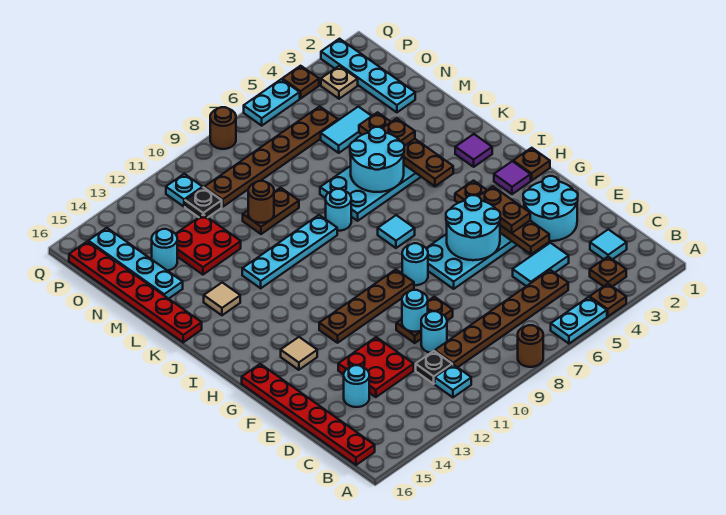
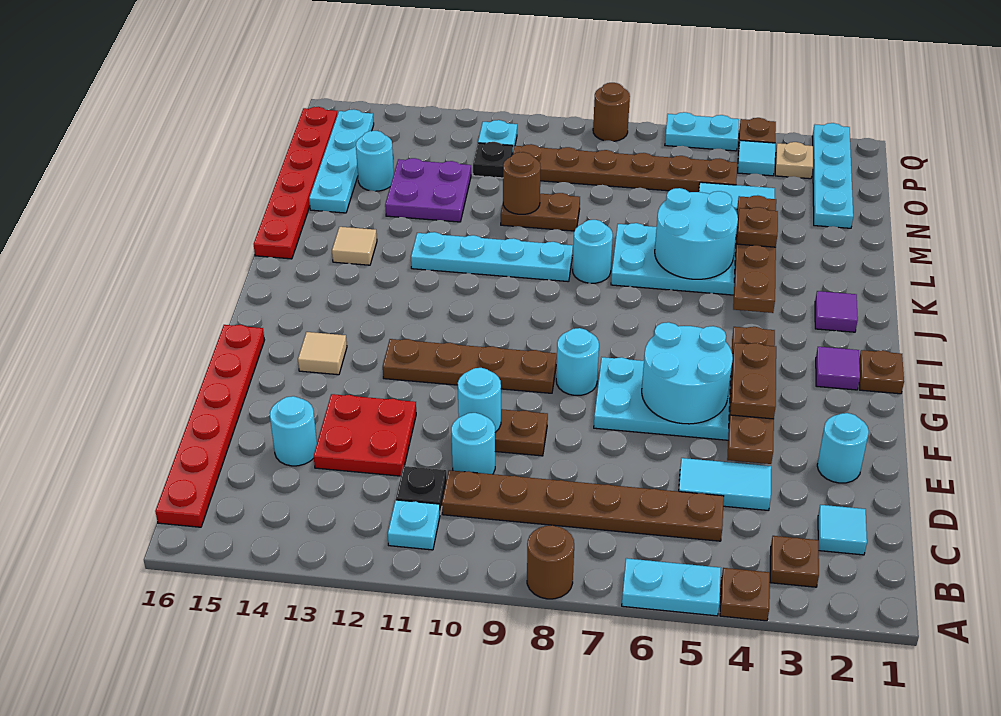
cyan round brick E2:F3 level 1 -> cyan round brick E2 level 1
cyan tile I7 level 1 -> cyan tile P4 level 1
red plate M12:N13 level 1 -> purple plate M12:N13 level 1

